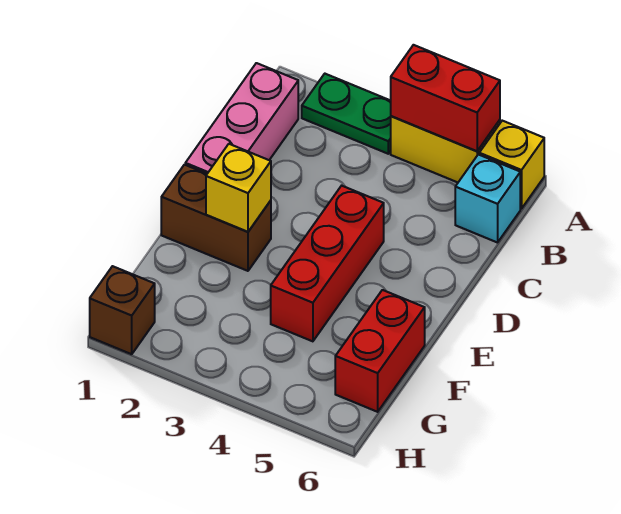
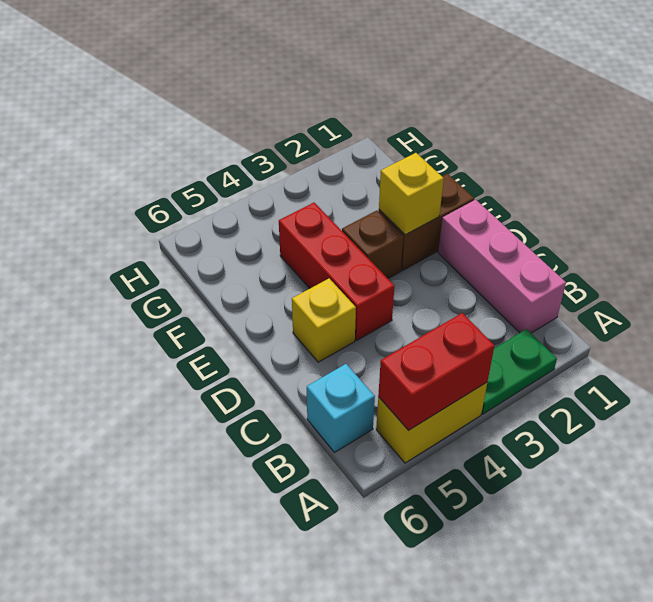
yellow brick A6 level 1 -> yellow brick D5 level 1
red brick F6:G6 level 1 -> none
brown brick H1 level 1 -> brown brick E3 level 1

